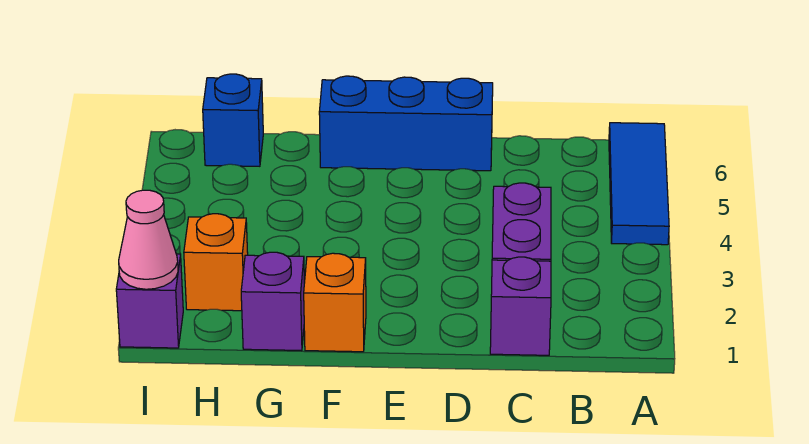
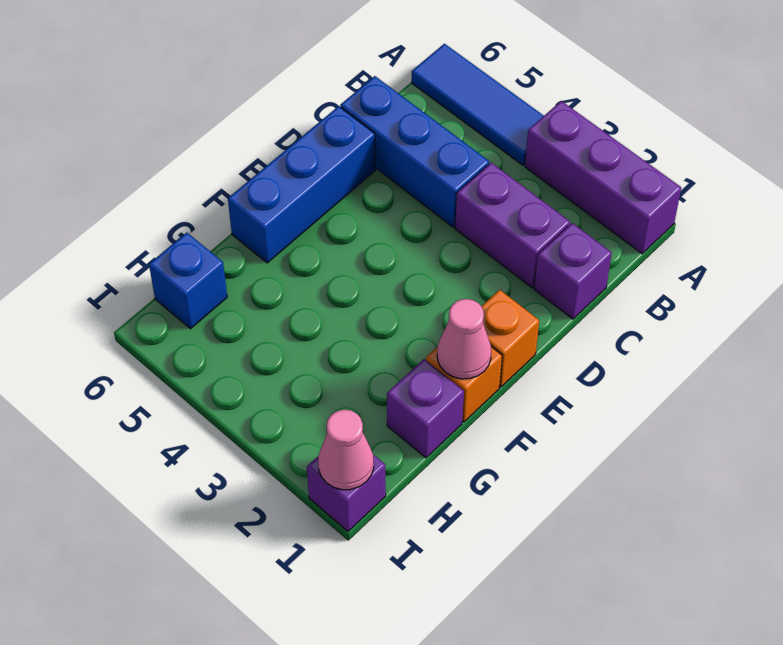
none -> purple brick A1:A3 level 1
none -> blue brick C4:C6 level 1
none -> pink cone F1 level 2
orange brick H2 level 1 -> orange brick E1 level 1

